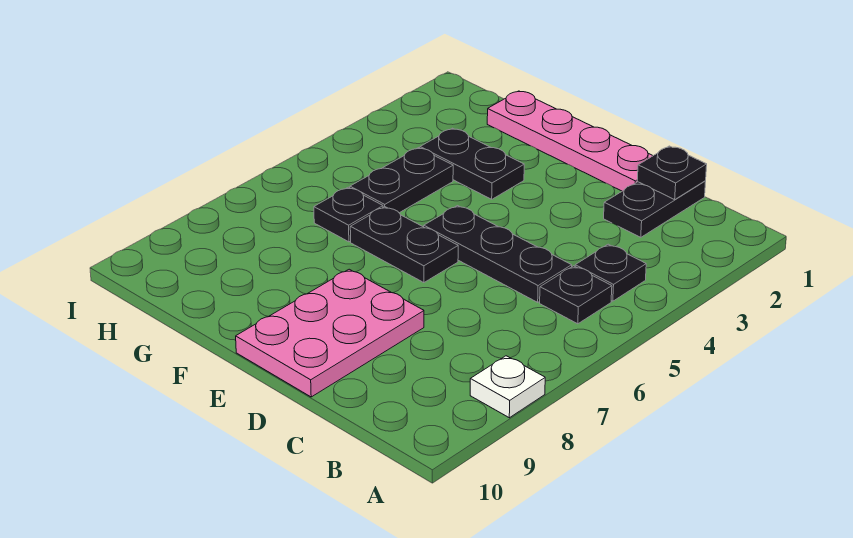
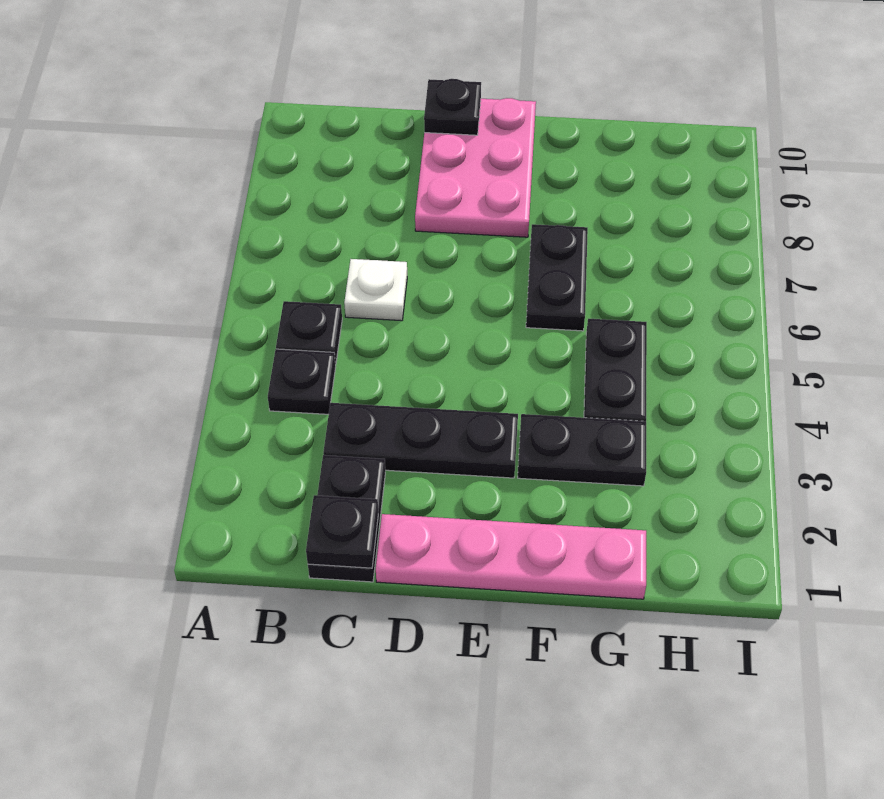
white plate A8 level 1 -> white plate C6 level 1
black plate C5:E5 level 1 -> black plate C3:E3 level 1
black plate E6:F6 level 1 -> black plate F6:F7 level 1
black plate G6 level 1 -> black plate D10 level 2

